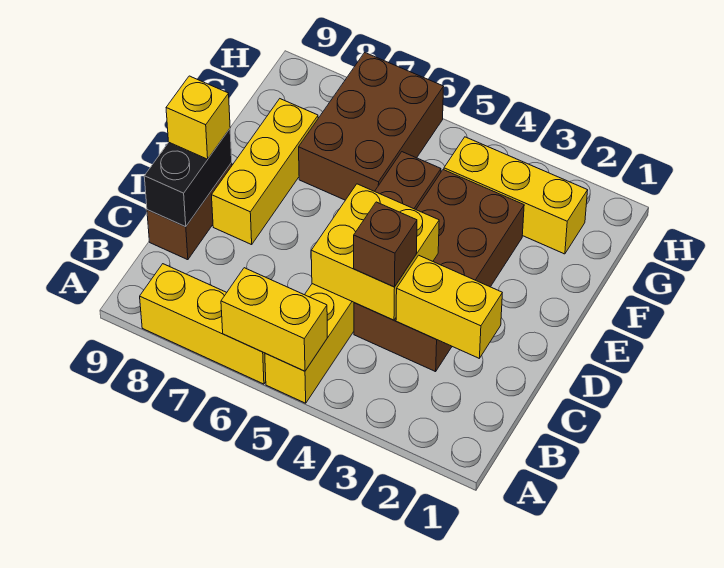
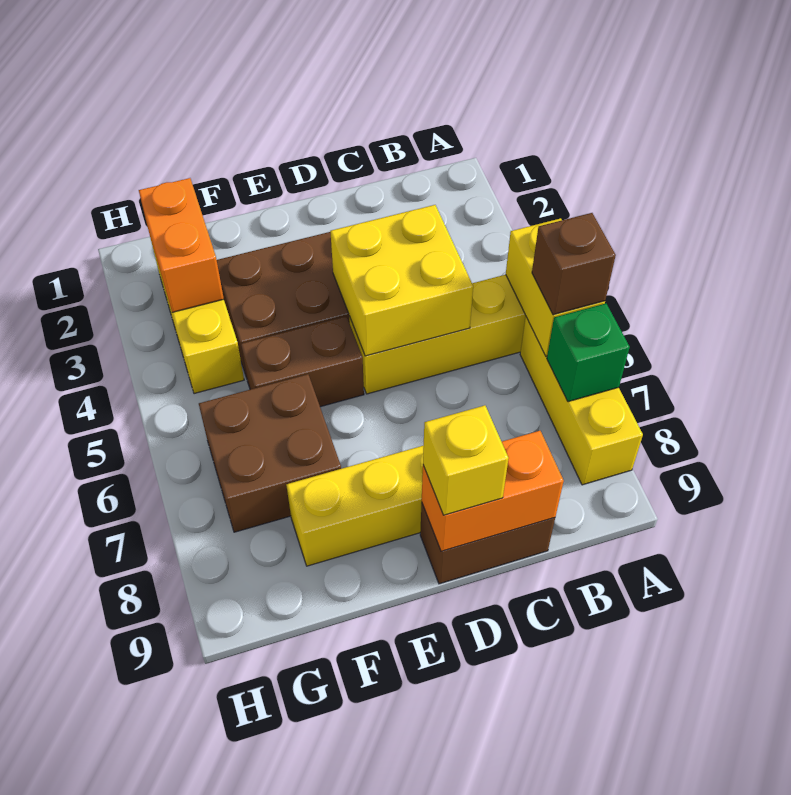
none -> green brick A7 level 2
yellow brick C2:C3 level 2 -> none
brown brick C4 level 3 -> brown brick A6 level 3
black brick C9:D9 level 2 -> orange brick C9:D9 level 2
brown brick F6:H7 level 1 -> brown brick F6:G7 level 1
none -> orange brick G2:G3 level 2

